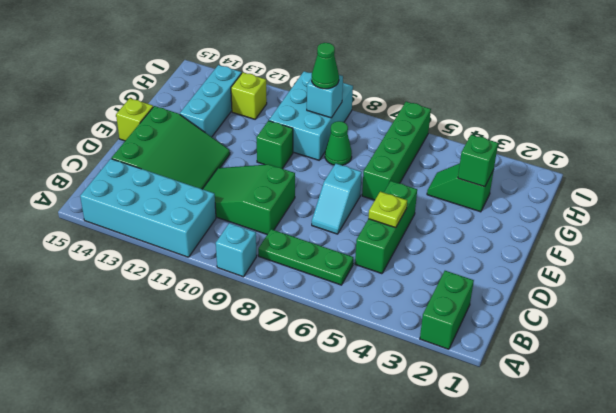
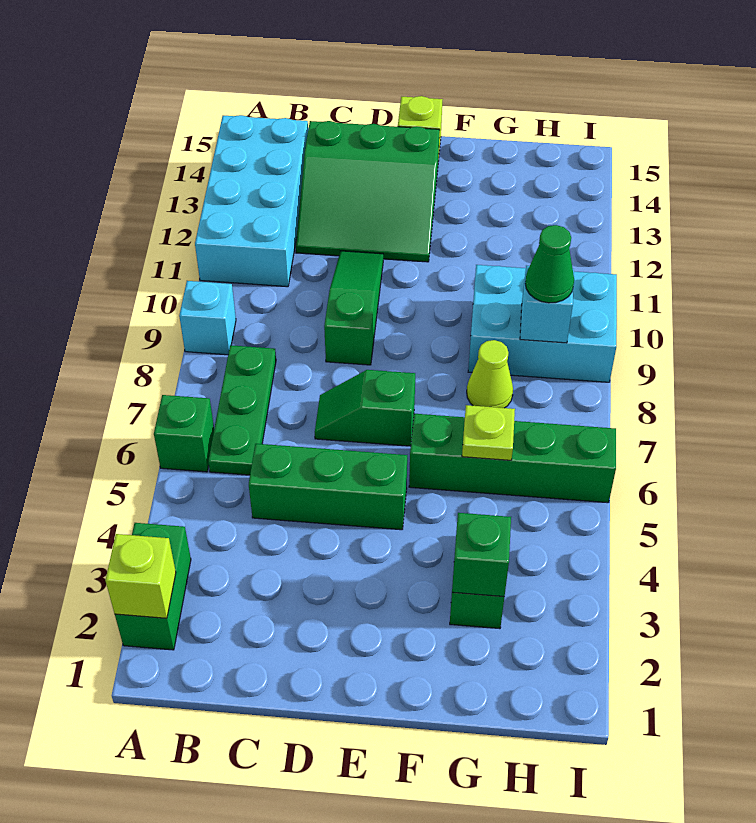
green brick A2:B2 level 1 -> green brick A2:A3 level 1
green slope C9:D11 level 1 top 9 -> green slope D9:D11 level 1 top 9
lime plate D5 level 2 -> lime plate G6 level 2
cyan slope D7:E7 level 1 top E -> green slope D7:E7 level 1 top E
green brick F10 level 1 -> green brick A6 level 1
cyan brick F13:H13 level 1 -> none
green cone G8 level 1 -> lime cone G8 level 1
lime brick H12 level 1 -> lime brick A2 level 2

